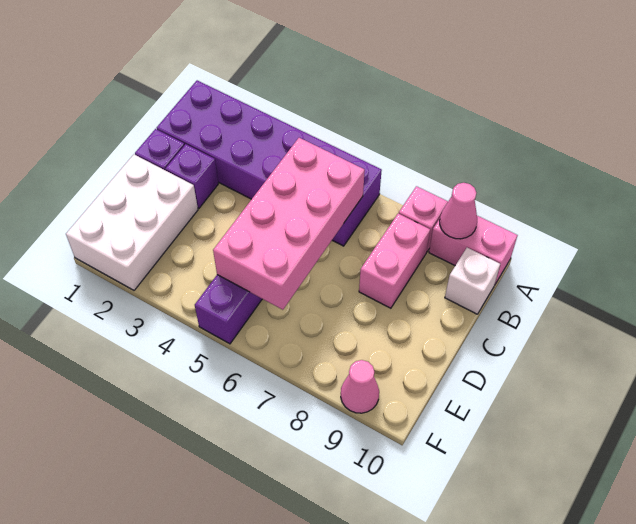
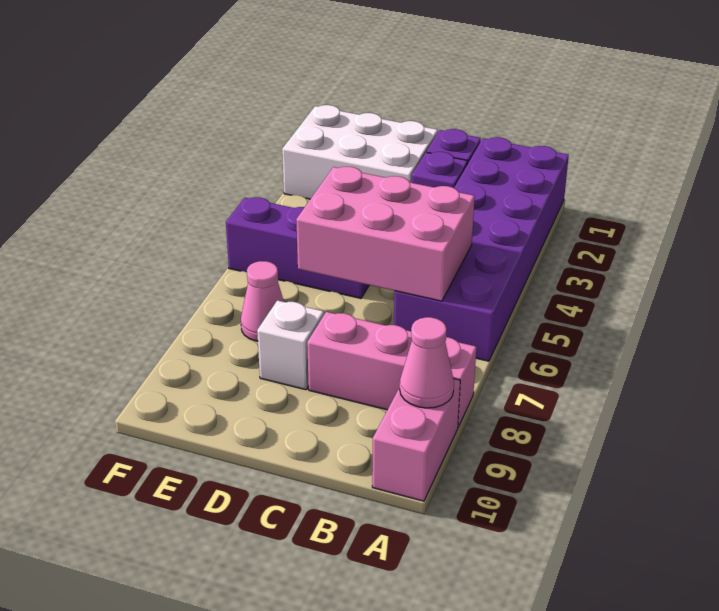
pink brick B5:E6 level 2 -> pink brick B5:D6 level 2
white brick B10 level 1 -> white brick D8 level 1
pink cone F9 level 1 -> pink cone E7 level 1

